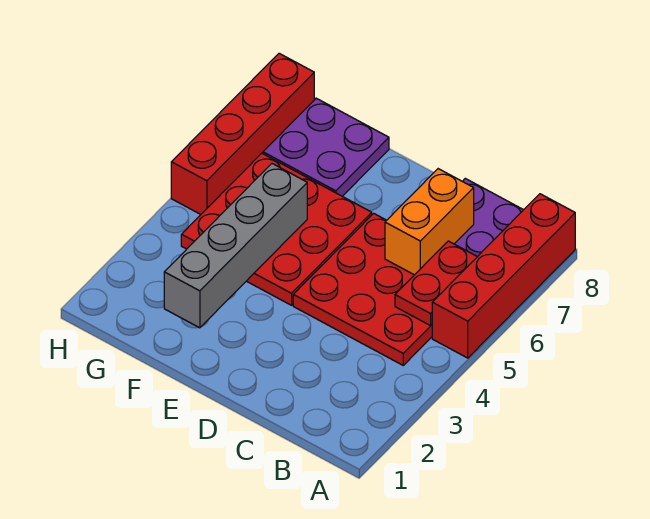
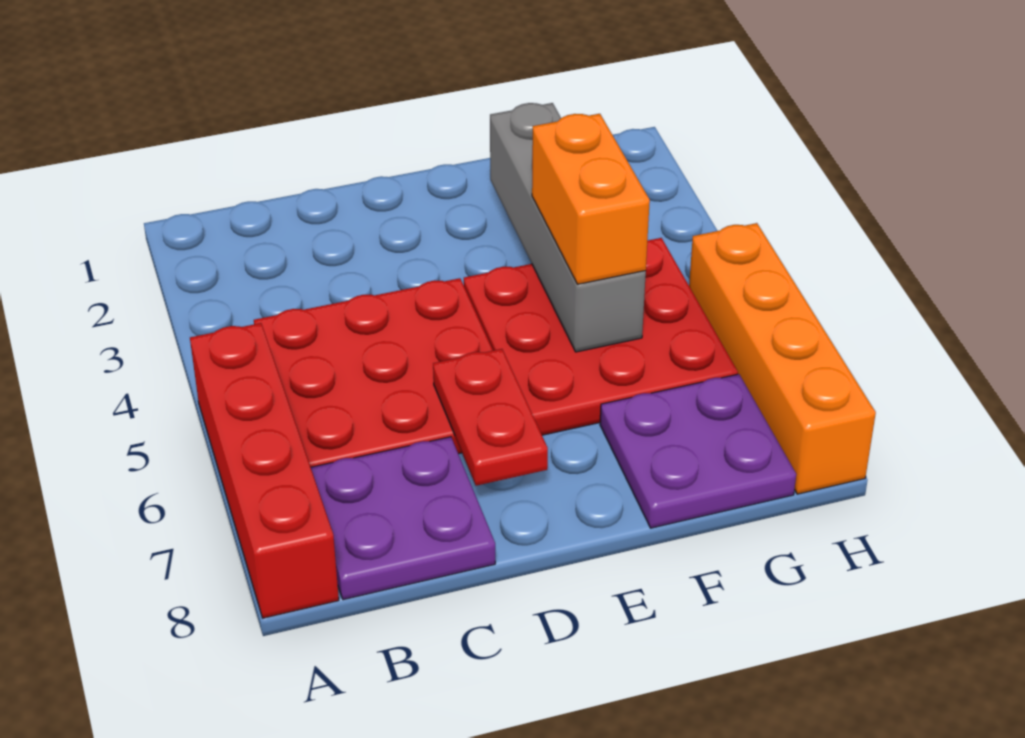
red plate B5:B6 level 2 -> red plate D6:D7 level 2
orange brick C6:C7 level 2 -> orange brick F4:F5 level 3
red brick H5:H8 level 1 -> orange brick H5:H8 level 1

